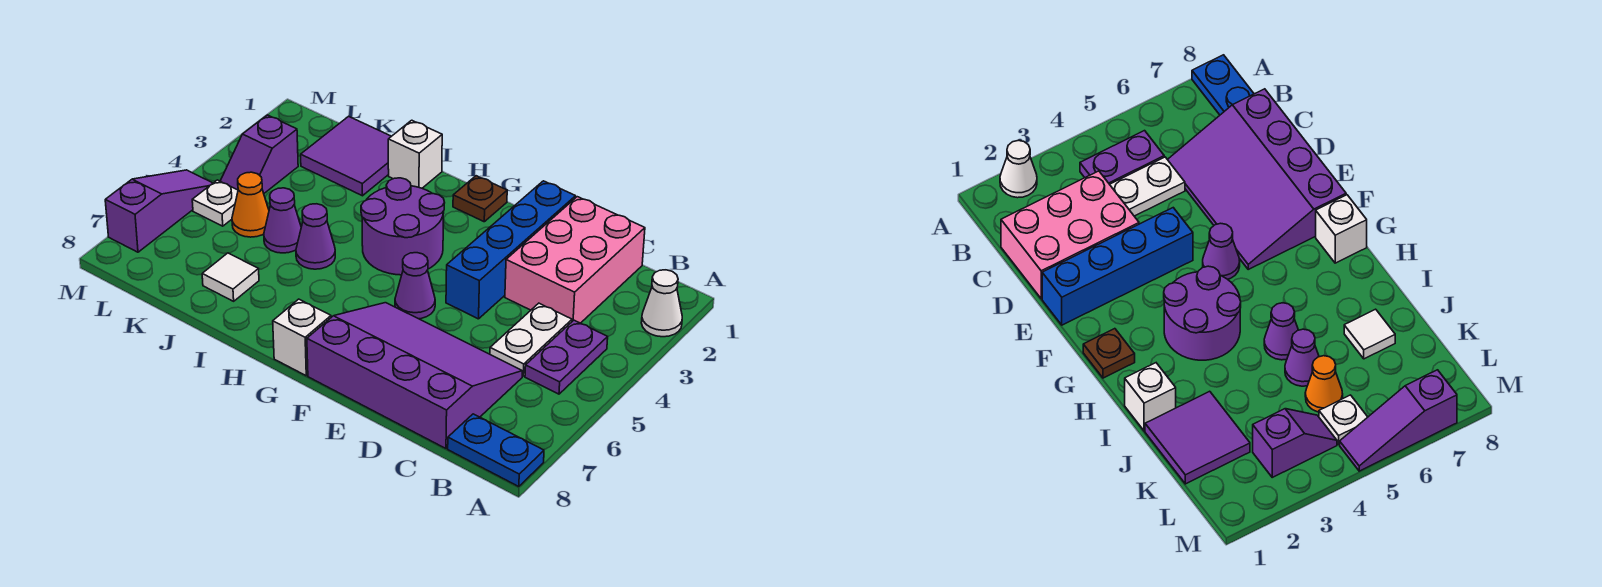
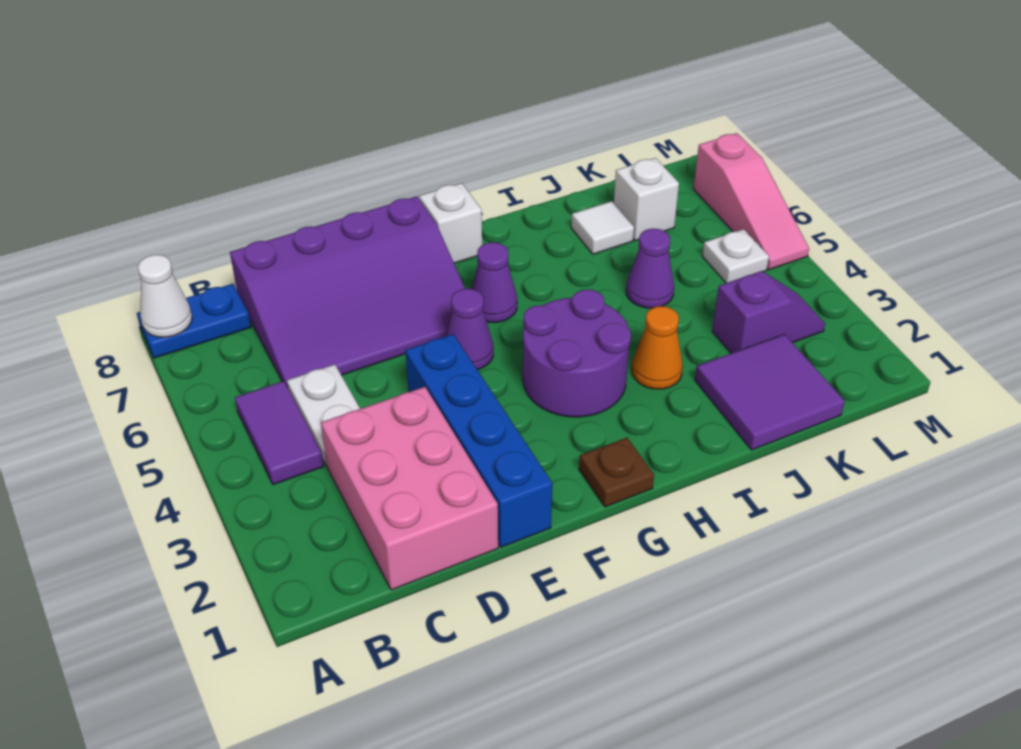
white cone A2 level 1 -> white cone A8 level 2
purple plate B4:B5 level 1 -> purple tile B4:B5 level 1
white brick I1 level 1 -> white brick K7 level 1
purple cone I5 level 1 -> purple cone G6 level 1
orange cone K5 level 1 -> orange cone I3 level 1
purple slope L3:L4 level 1 top 3 -> purple slope K3:L3 level 1 top K
purple slope M5:M7 level 1 top 7 -> pink slope M5:M7 level 1 top 7

